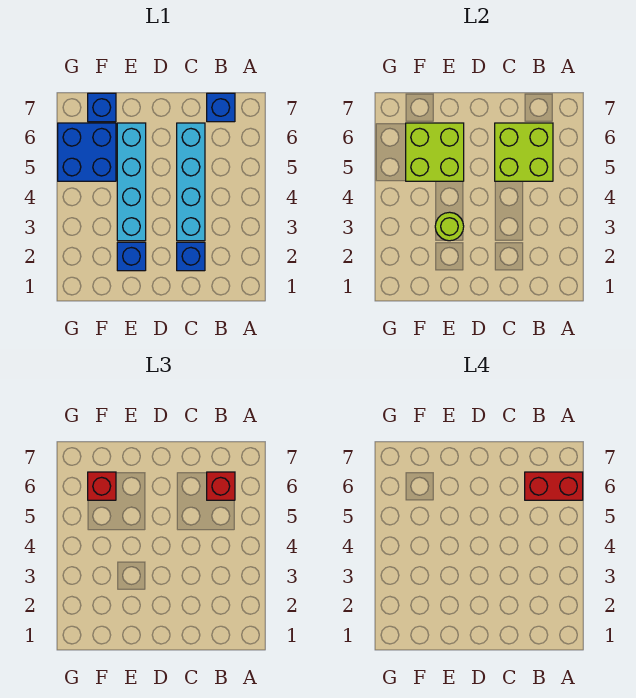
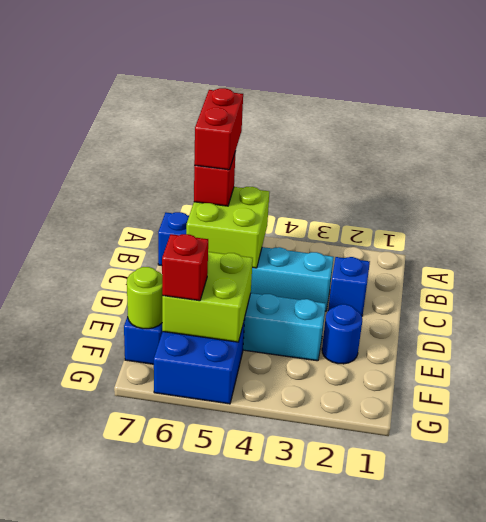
blue brick E2 level 1 -> blue round brick E2 level 1
lime round brick E3 level 2 -> lime round brick F7 level 2

